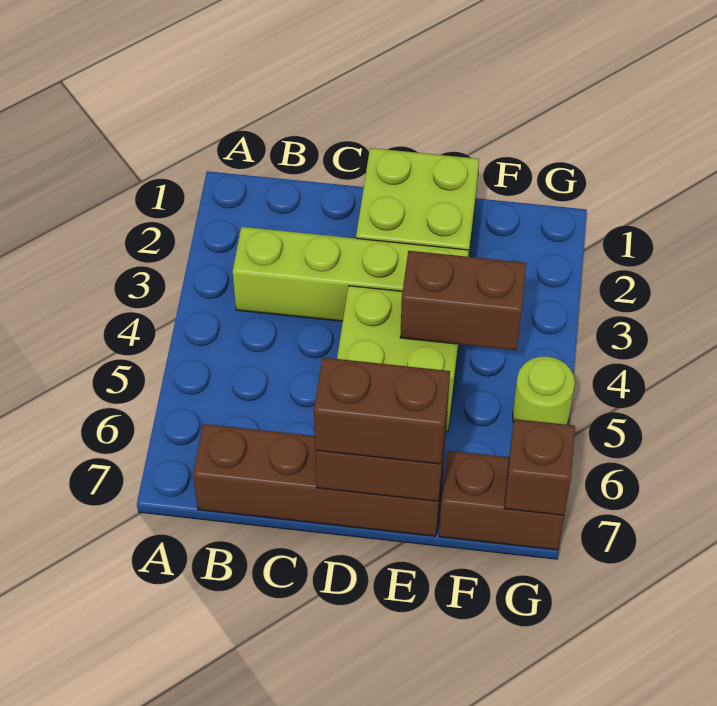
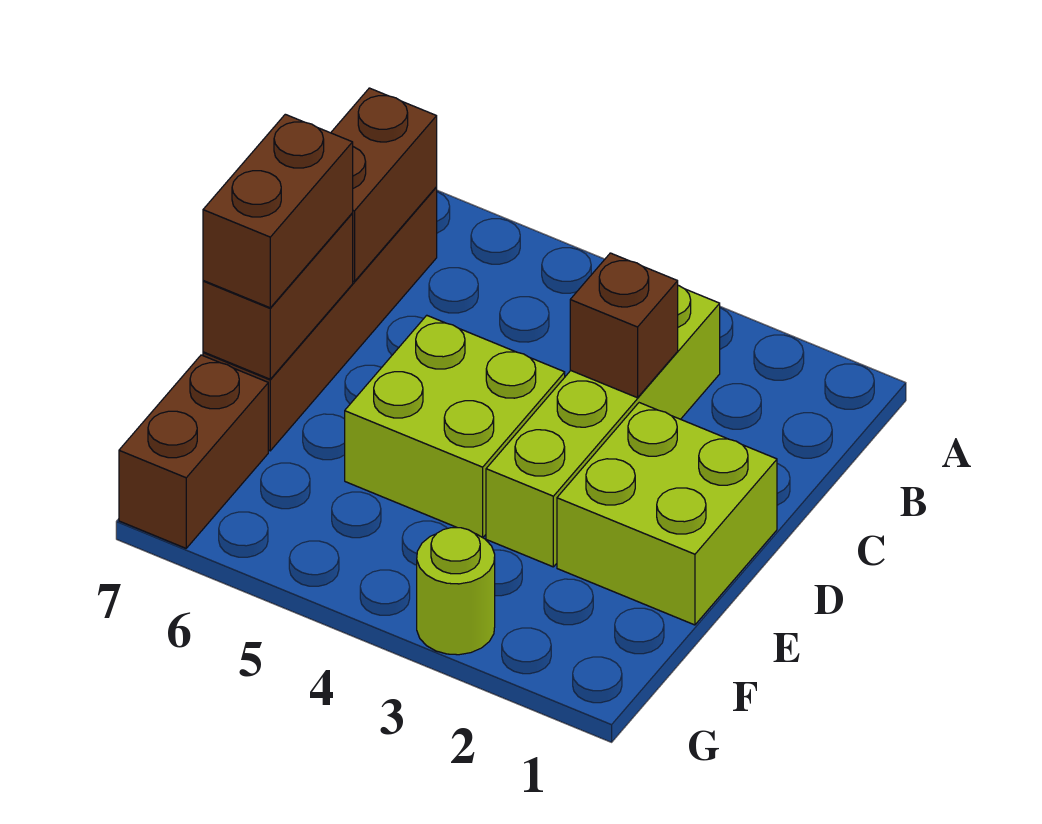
brown brick E4:F4 level 2 -> brown brick B7:C7 level 2
lime round brick G5 level 1 -> lime round brick G3 level 1
brown brick G7 level 2 -> brown brick C3 level 2

